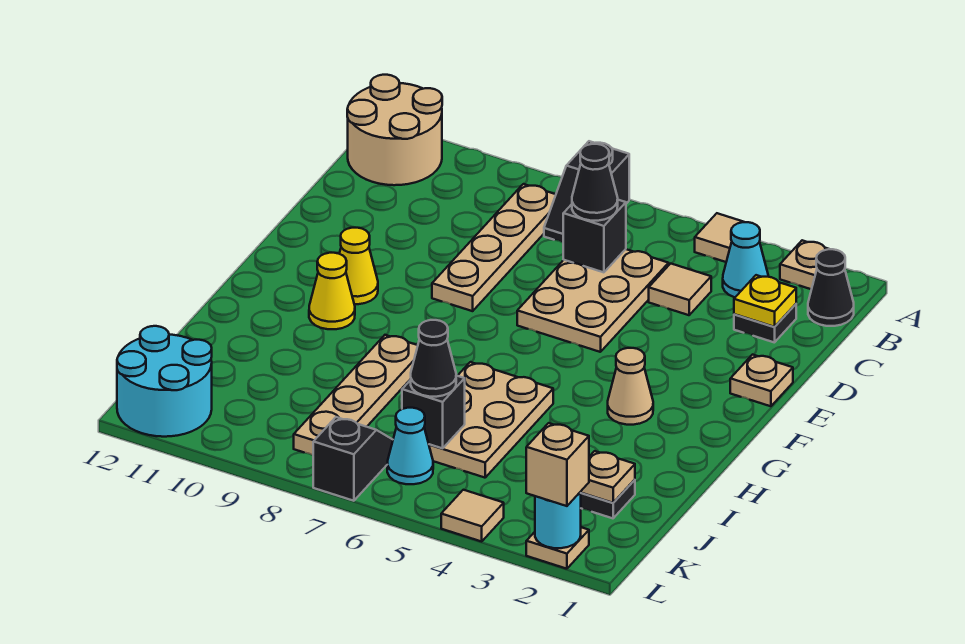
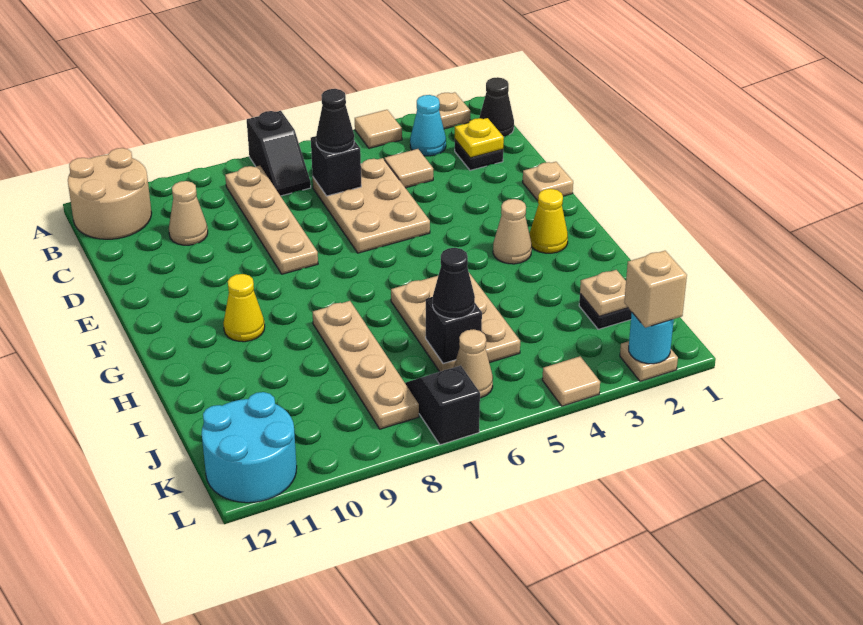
none -> tan cone C10 level 1
yellow cone F10 level 1 -> yellow cone G2 level 1
cyan cone K6 level 1 -> tan cone K6 level 1

